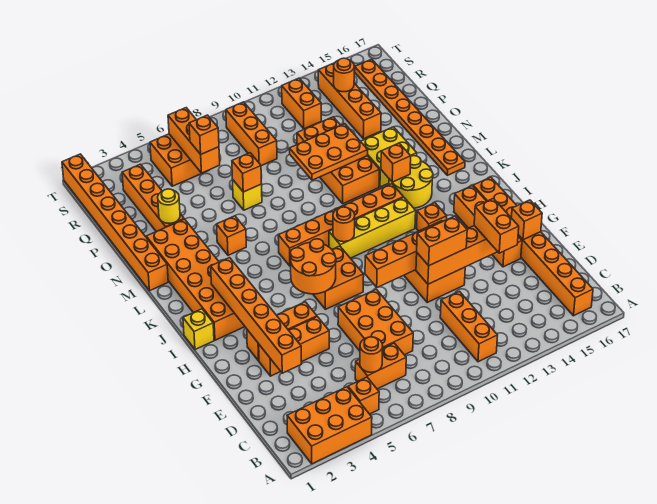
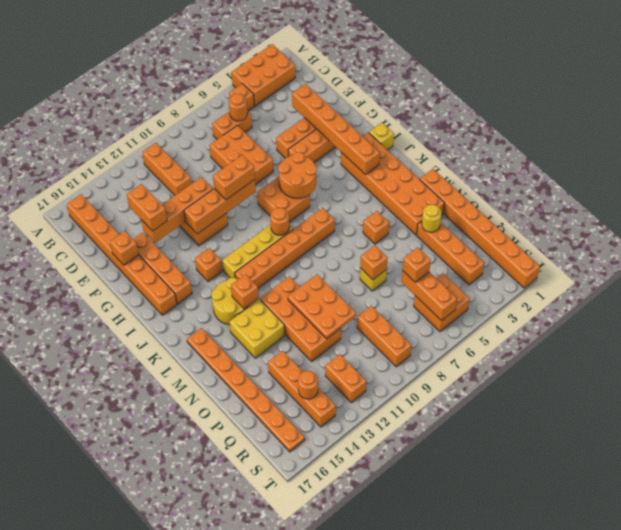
orange brick F11:F12 level 3 -> orange brick G9:G10 level 3
orange plate N10:O12 level 2 -> orange plate N10:P11 level 2

